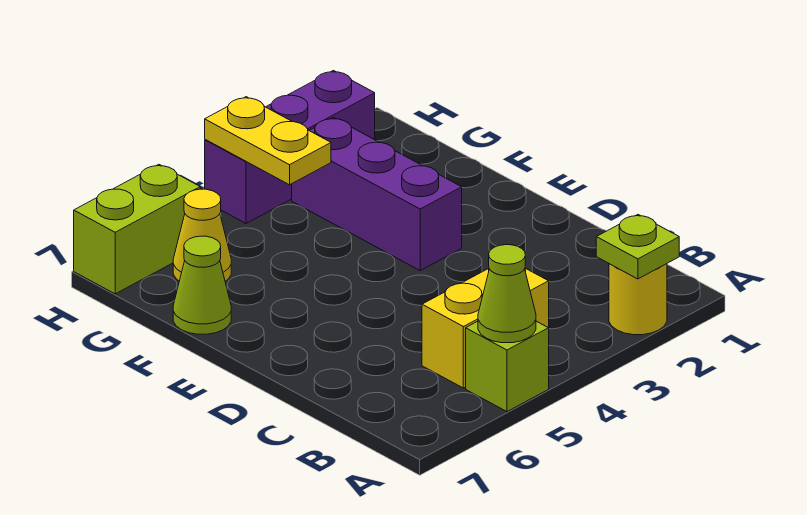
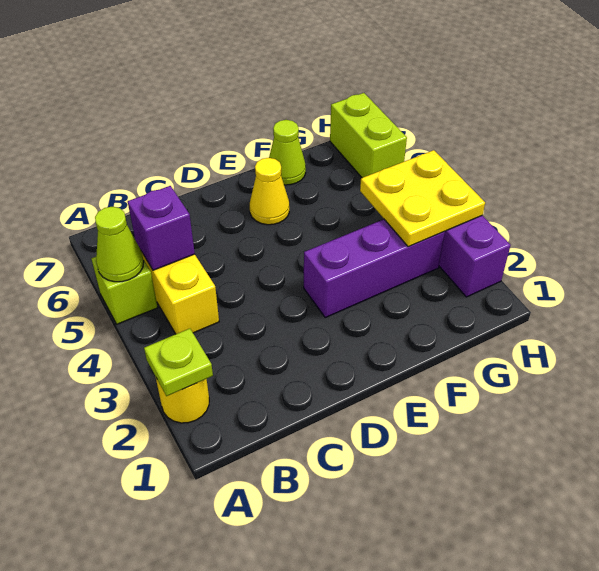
none -> purple brick B5 level 2
yellow plate G4:H4 level 2 -> yellow plate G3:H4 level 2
yellow cone G6 level 1 -> yellow cone E6 level 1

